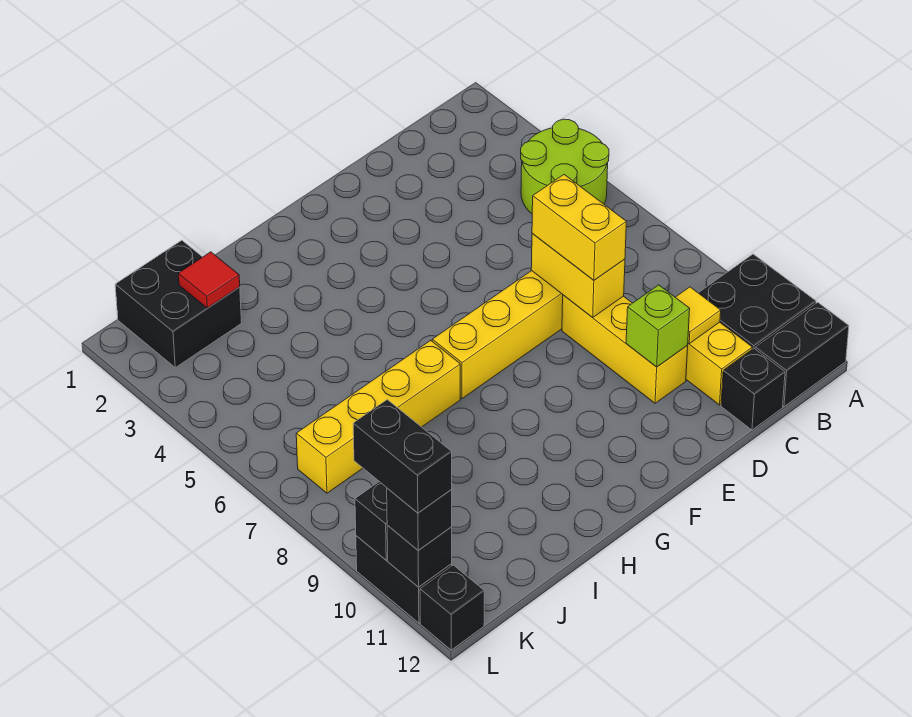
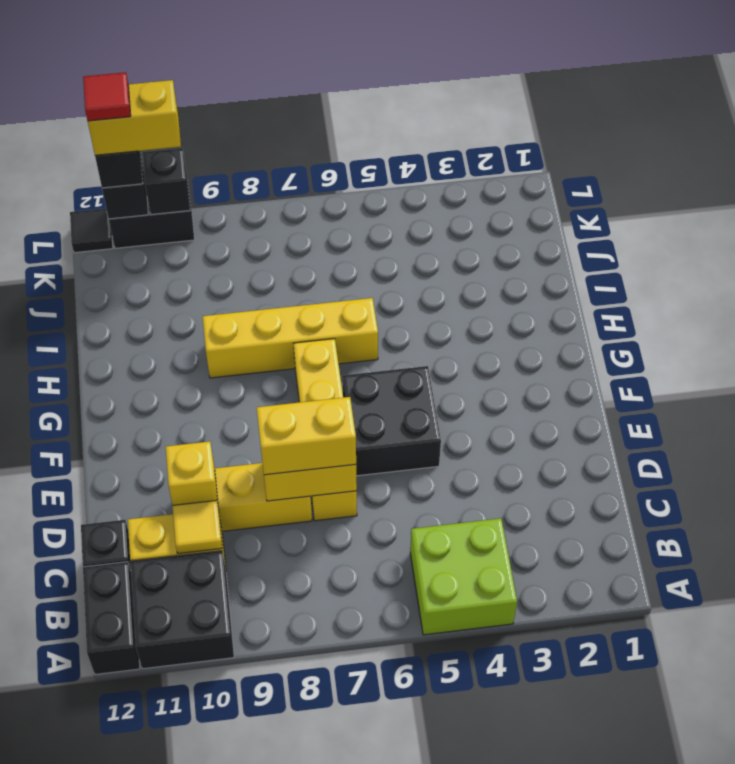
lime round brick A4:B5 level 1 -> lime brick A4:B5 level 1
lime brick D10 level 2 -> yellow brick D10 level 2
yellow brick H7:K7 level 1 -> yellow brick H6:H9 level 1
black brick J1:K2 level 1 -> black brick E5:F6 level 1
red tile J2 level 2 -> red tile L11 level 5
black brick L10:L11 level 4 -> yellow brick L10:L11 level 4
black brick L12 level 1 -> black tile L12 level 1

